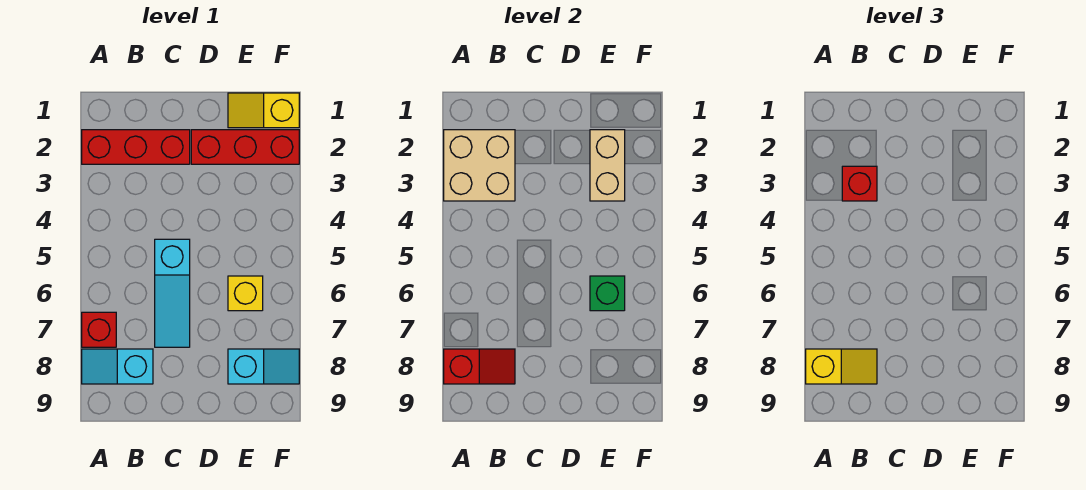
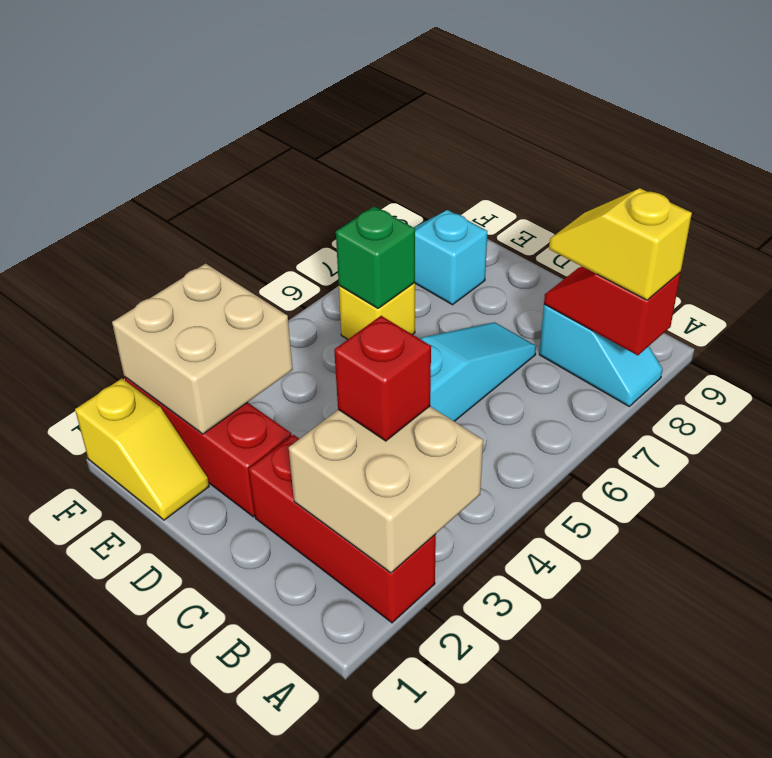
red brick A7 level 1 -> none
tan brick E2:E3 level 2 -> tan brick E2:F3 level 2

